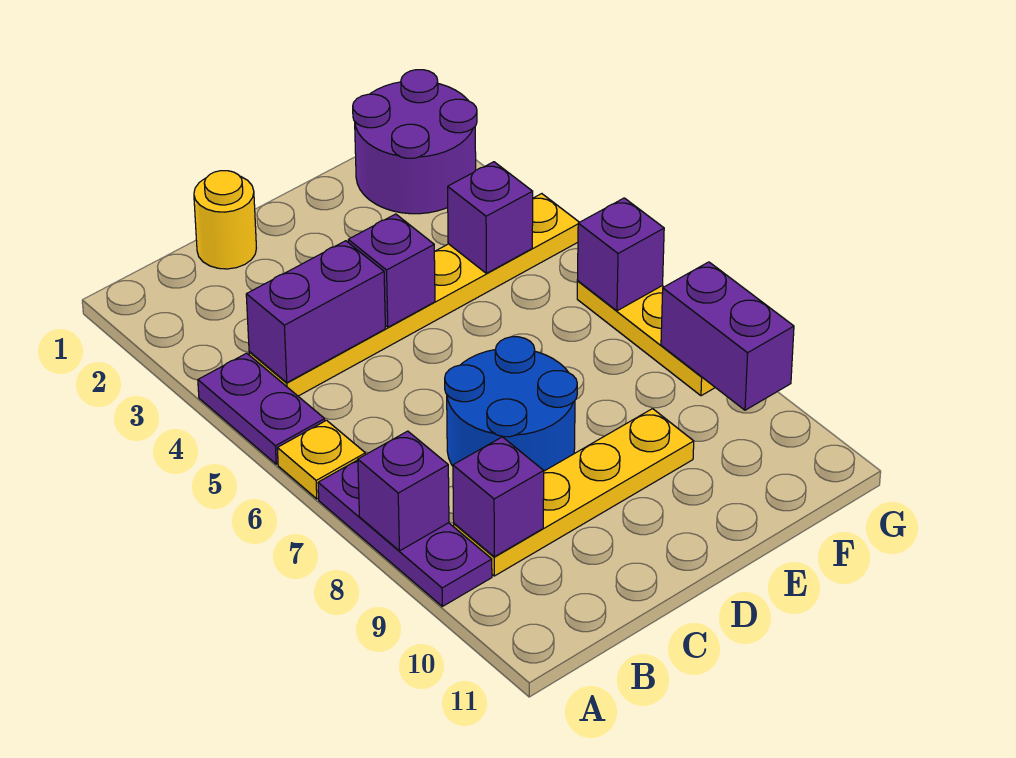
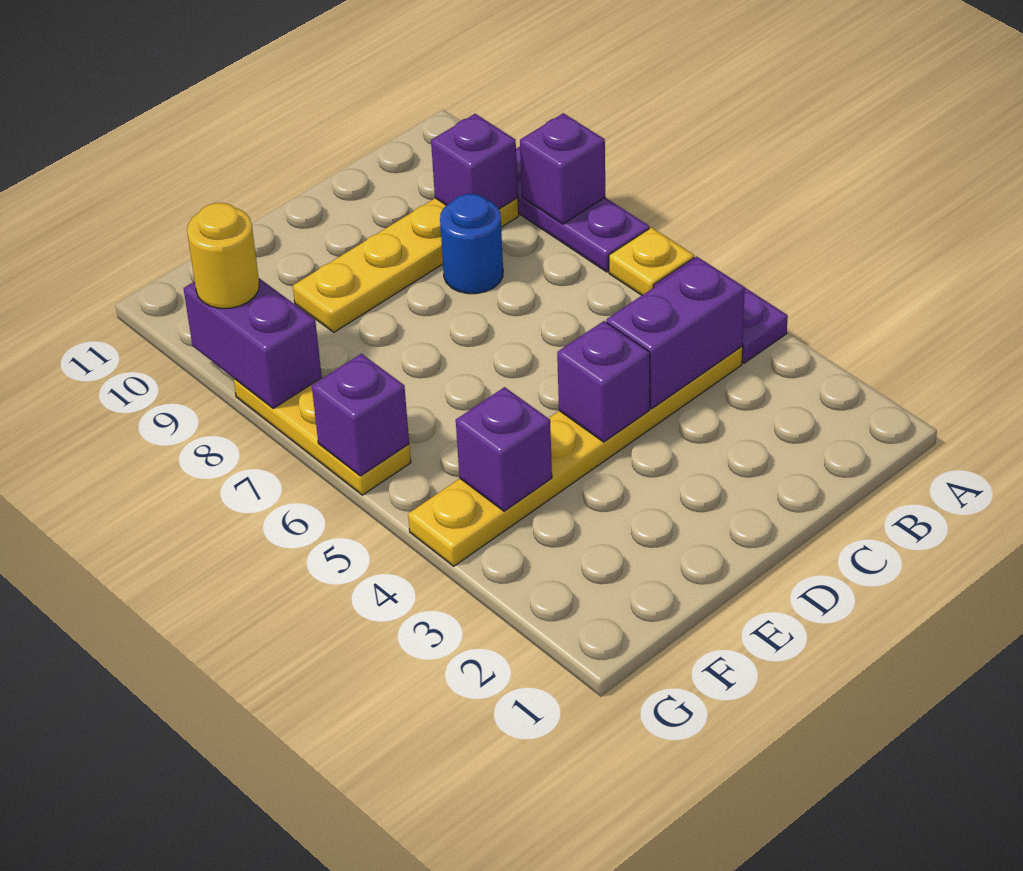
yellow round brick C1 level 1 -> yellow round brick G9 level 3
blue round brick C7:D8 level 1 -> blue round brick C8 level 1
purple round brick F1:G2 level 1 -> none

